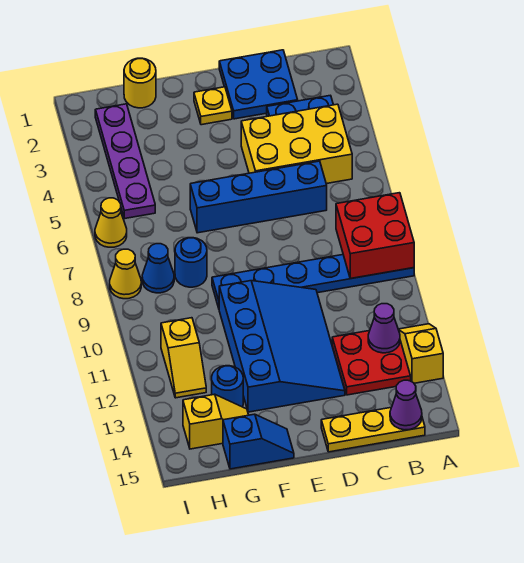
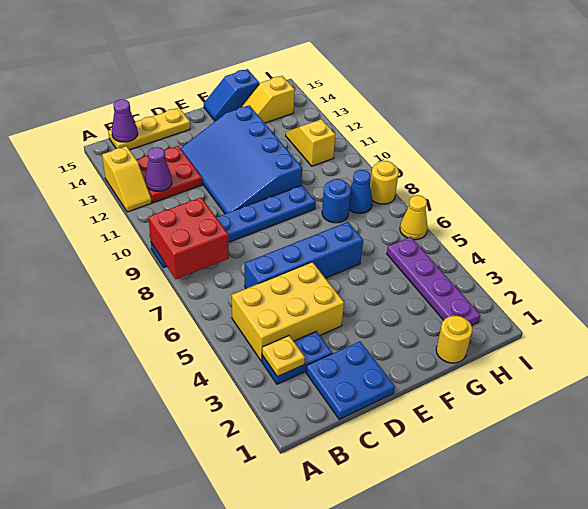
yellow plate E2 level 1 -> yellow plate B3 level 2
blue round brick G13 level 1 -> none
yellow cone I8 level 1 -> yellow round brick I8 level 1

